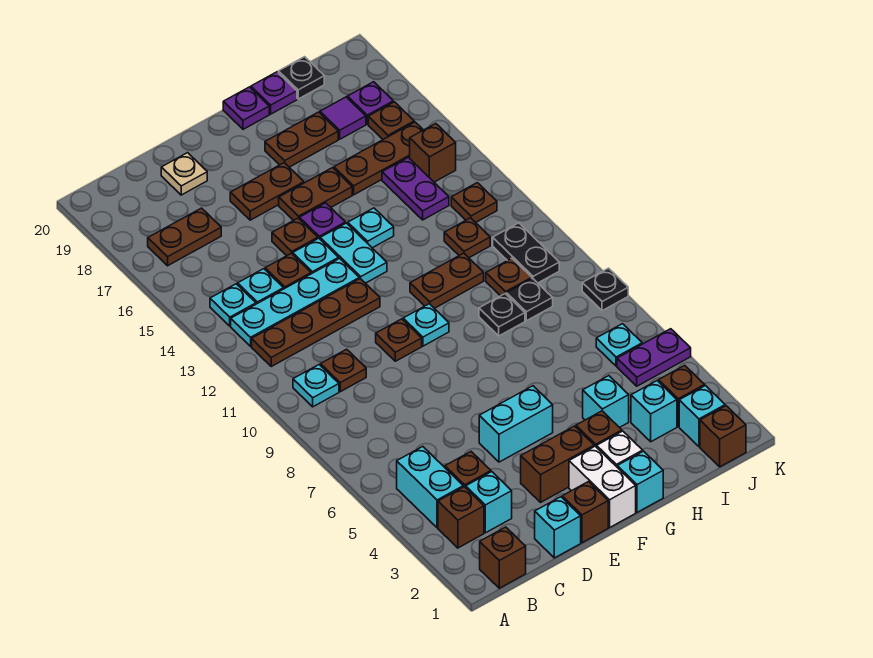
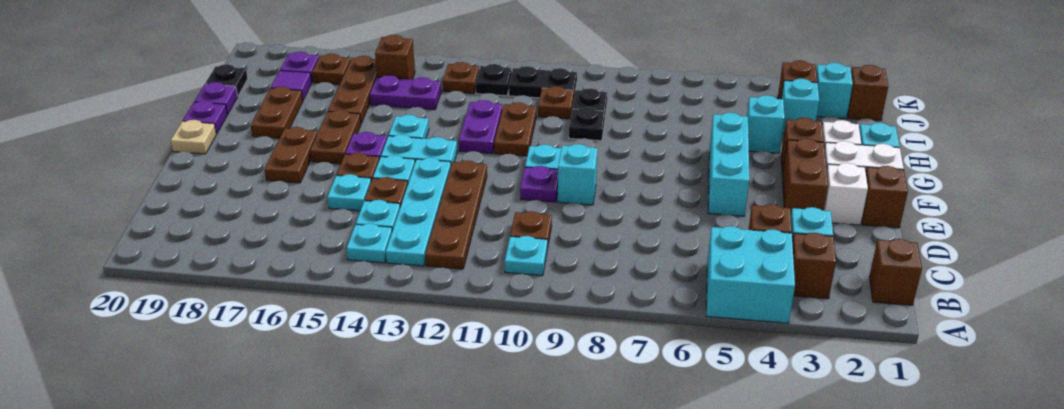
cyan brick B4:B5 level 1 -> cyan brick A4:B5 level 1
brown plate B17:C17 level 1 -> none
cyan brick D1 level 1 -> cyan brick E9 level 1
tan plate D19 level 1 -> tan plate F20 level 1
none -> white brick E2 level 1
cyan brick E5:F5 level 1 -> cyan brick E5:G5 level 1
brown plate E10 level 1 -> purple plate E10 level 1
brown plate I12 level 1 -> none
purple plate J5:K5 level 1 -> purple plate G12:H12 level 1
cyan plate J6 level 1 -> cyan plate D15 level 1
black plate K8 level 1 -> black plate J12 level 1

